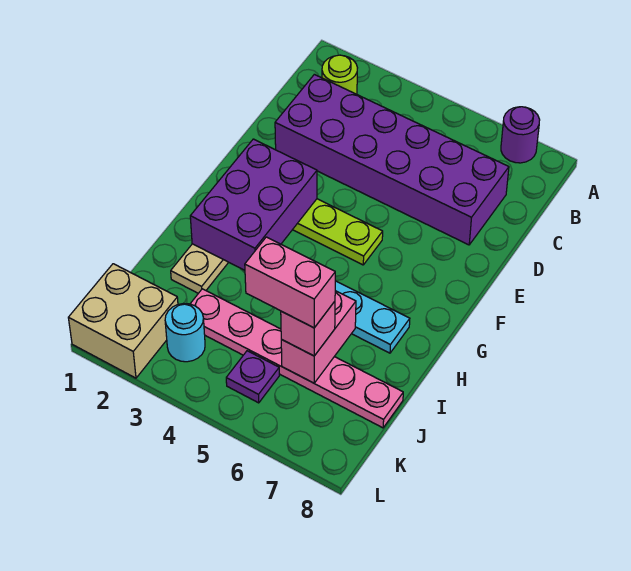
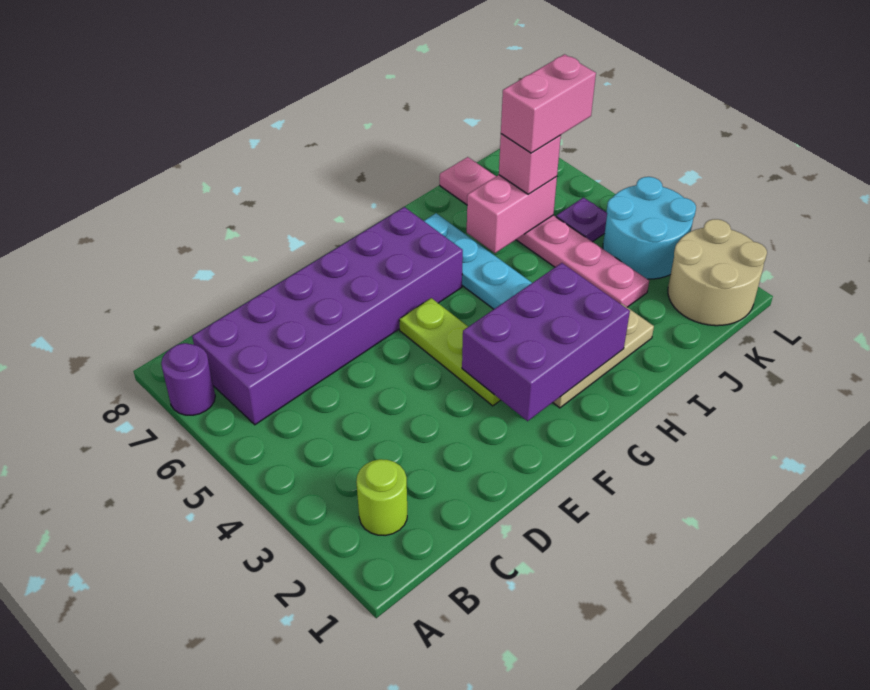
purple brick C2:D7 level 1 -> purple brick B6:G7 level 1
pink brick J5:J6 level 4 -> pink brick J6:K6 level 4
tan brick K1:L2 level 1 -> tan round brick K1:L2 level 1
cyan round brick K3 level 1 -> cyan round brick K3:L4 level 1

